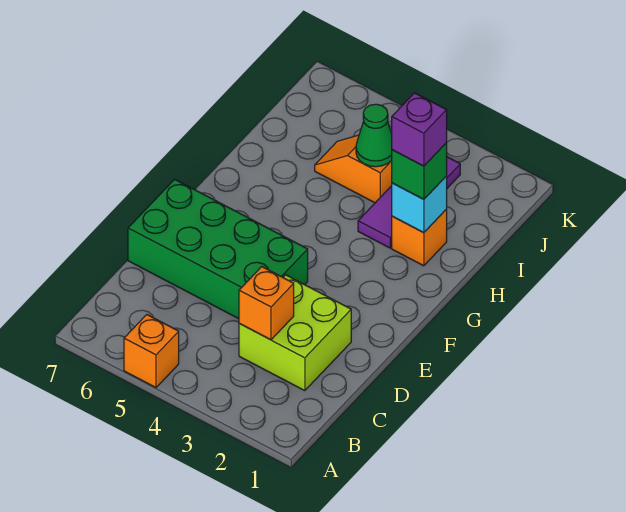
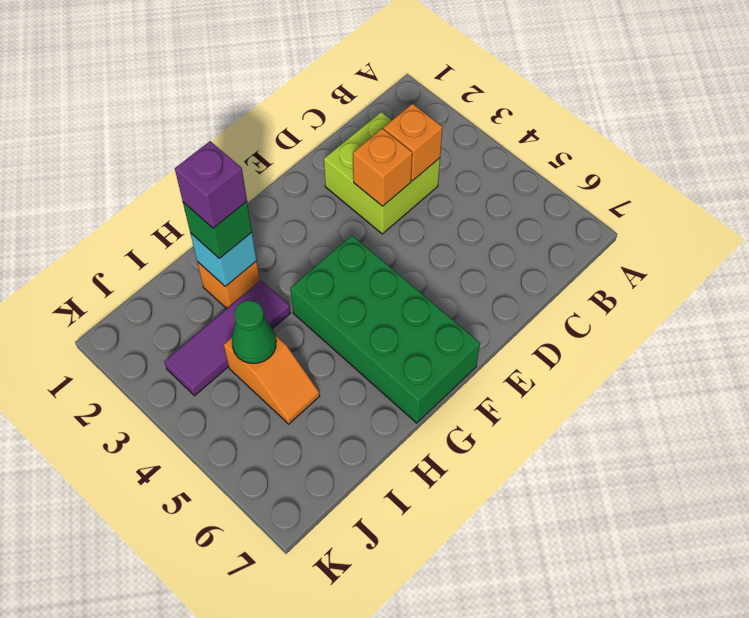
orange brick A5 level 1 -> orange brick D3 level 2
green brick D4:E7 level 1 -> green brick F4:G7 level 1

